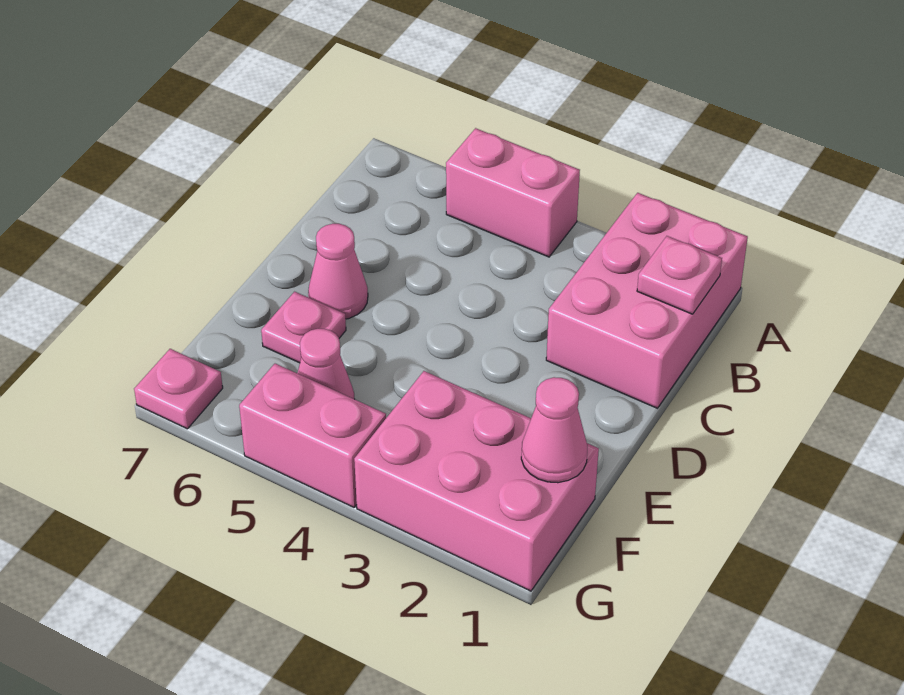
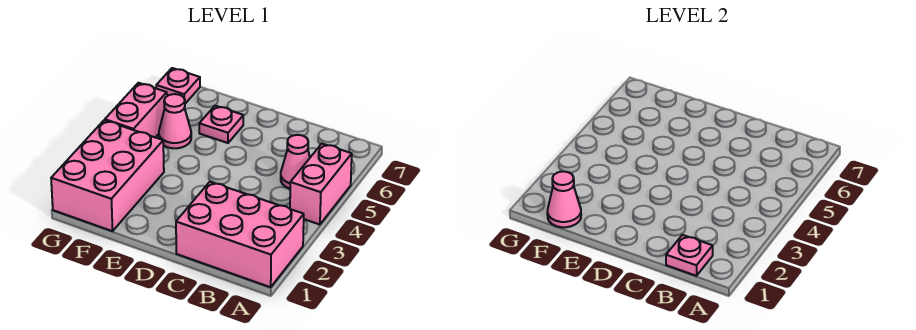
pink cone D6 level 1 -> pink cone B5 level 1

